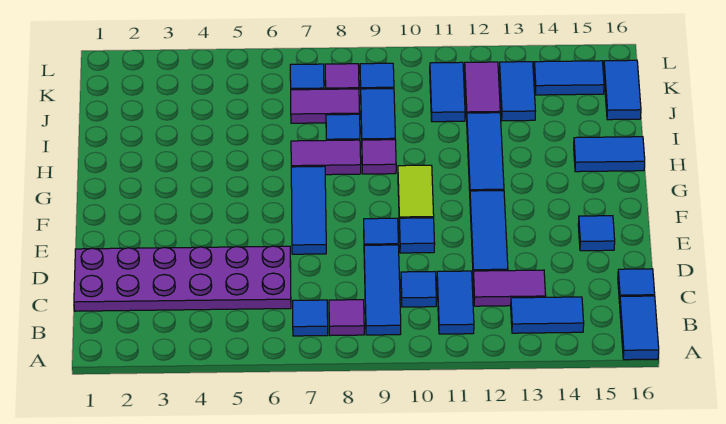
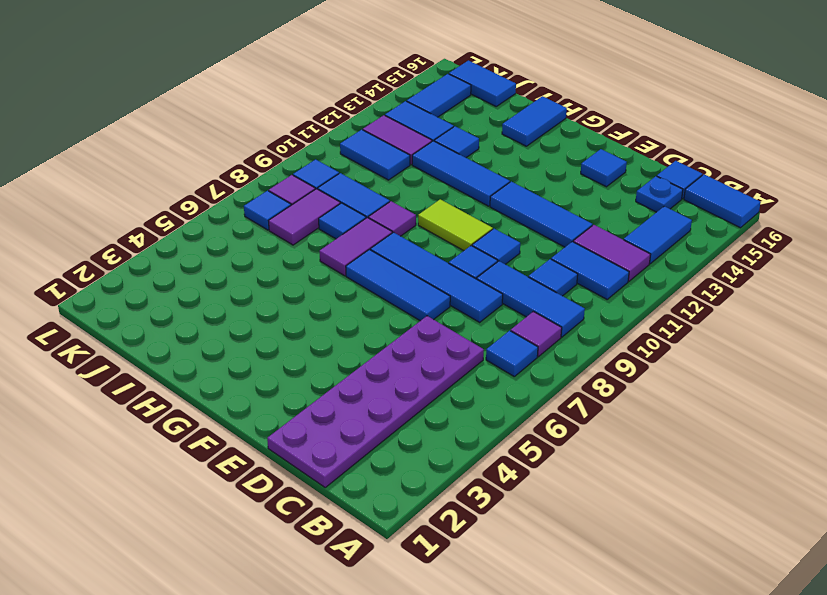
purple tile C12:C13 level 1 -> purple tile B12:C12 level 1
none -> blue plate C15 level 1
none -> blue tile D8:G8 level 1
none -> blue tile I13 level 1

